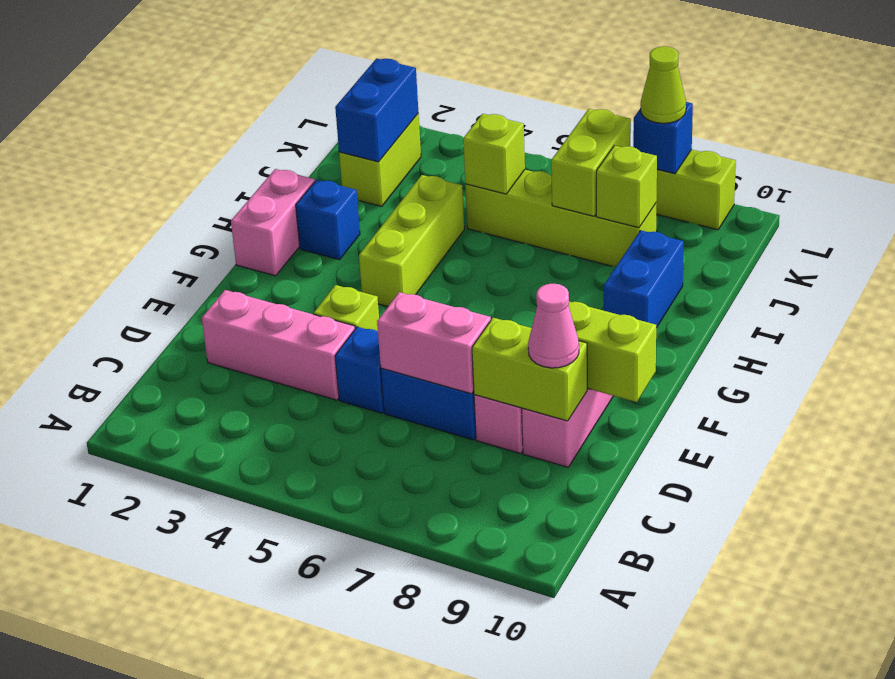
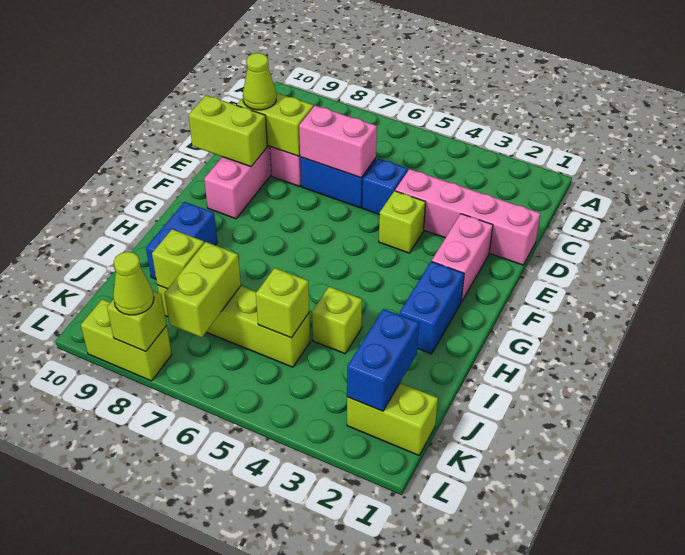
pink brick D2:D4 level 1 -> pink brick D1:D4 level 1
pink cone D9 level 3 -> lime cone D9 level 3
pink brick G1:H1 level 1 -> pink brick E2:F2 level 1
lime brick G4:I4 level 1 -> lime brick I4 level 1
blue brick H2 level 1 -> blue brick G2:H2 level 1
lime brick J2:K2 level 1 -> lime brick K1:K2 level 1
blue brick L8 level 2 -> lime brick L8 level 2

